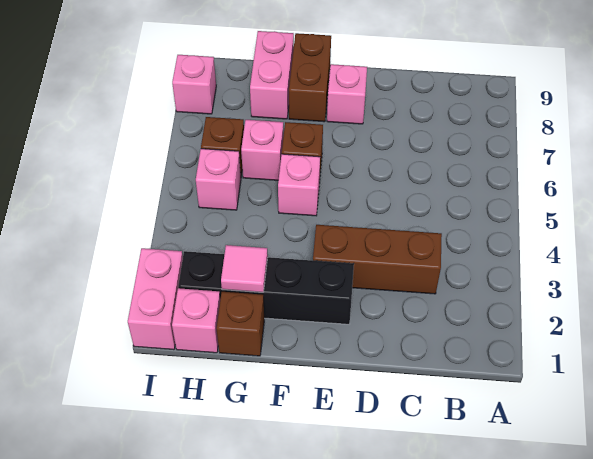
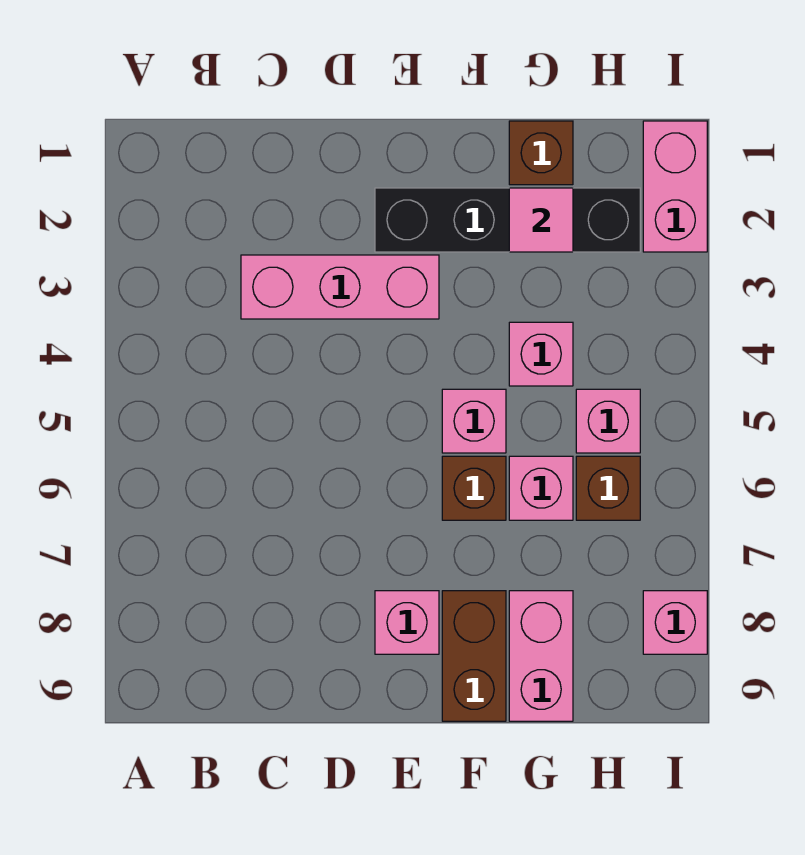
brown brick C3:E3 level 1 -> pink brick C3:E3 level 1
pink brick H1 level 1 -> pink brick G4 level 1

